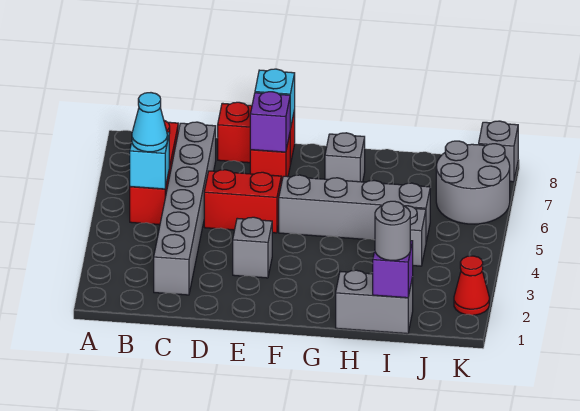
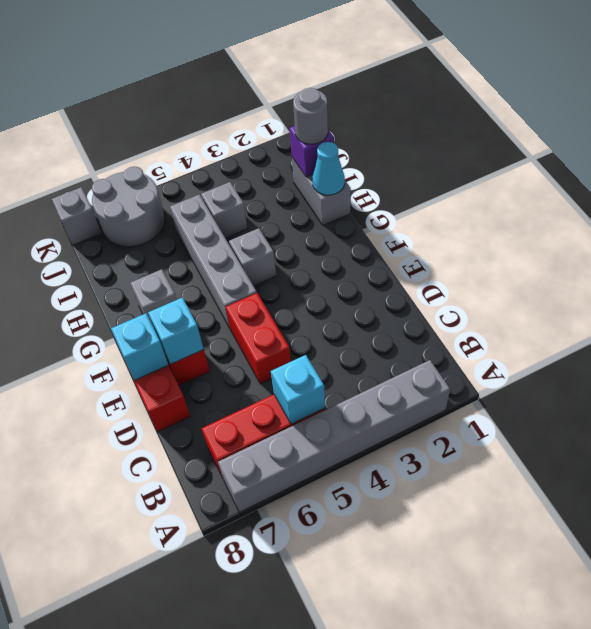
cyan cone B5 level 3 -> cyan cone H1 level 2
grey brick C2:C7 level 1 -> grey brick A2:A7 level 1
grey brick E3 level 1 -> grey brick G4 level 1
purple brick E7 level 2 -> cyan brick E7 level 2
red cone K2 level 1 -> none

